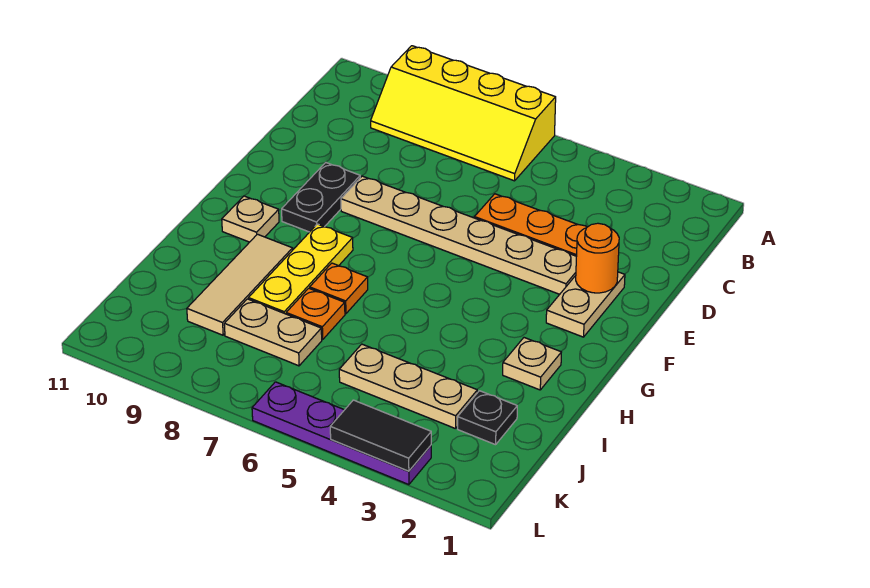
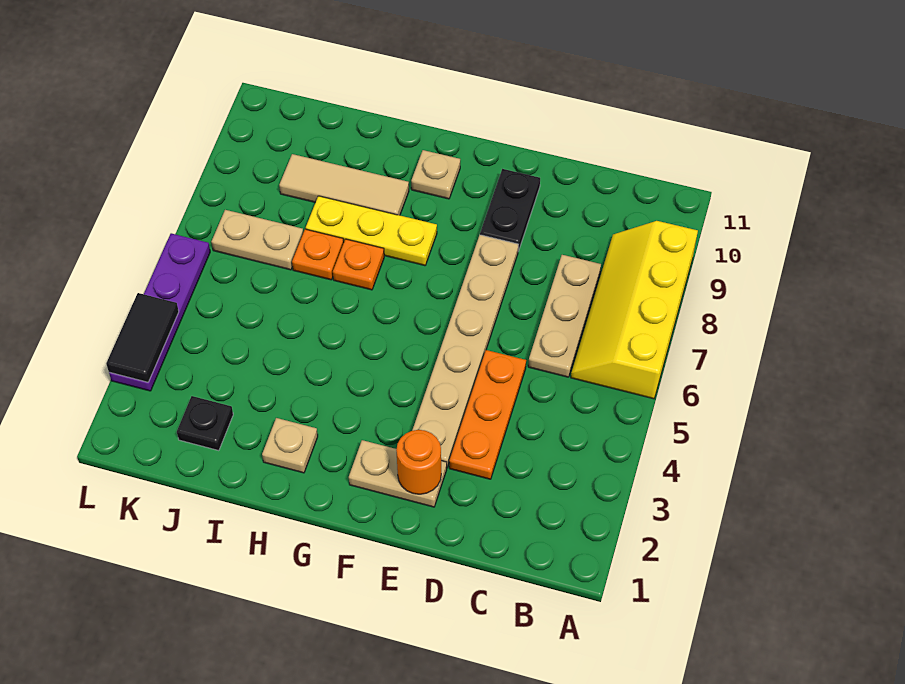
black plate E9:F9 level 1 -> black plate E9:E10 level 1
tan plate J3:J5 level 1 -> tan plate C6:C8 level 1
tan plate J7:J8 level 1 -> tan plate J7:K7 level 1

